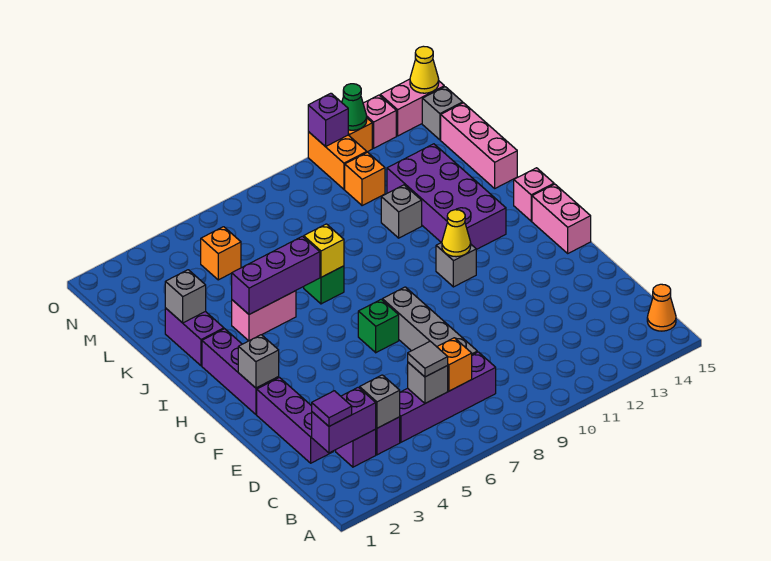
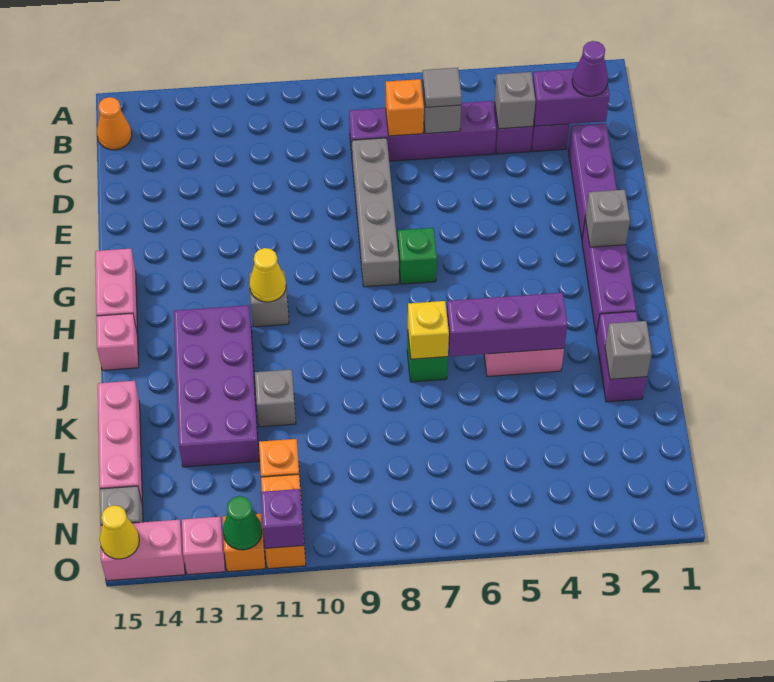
purple tile C2 level 3 -> purple cone C2 level 3
orange brick M5 level 1 -> none

